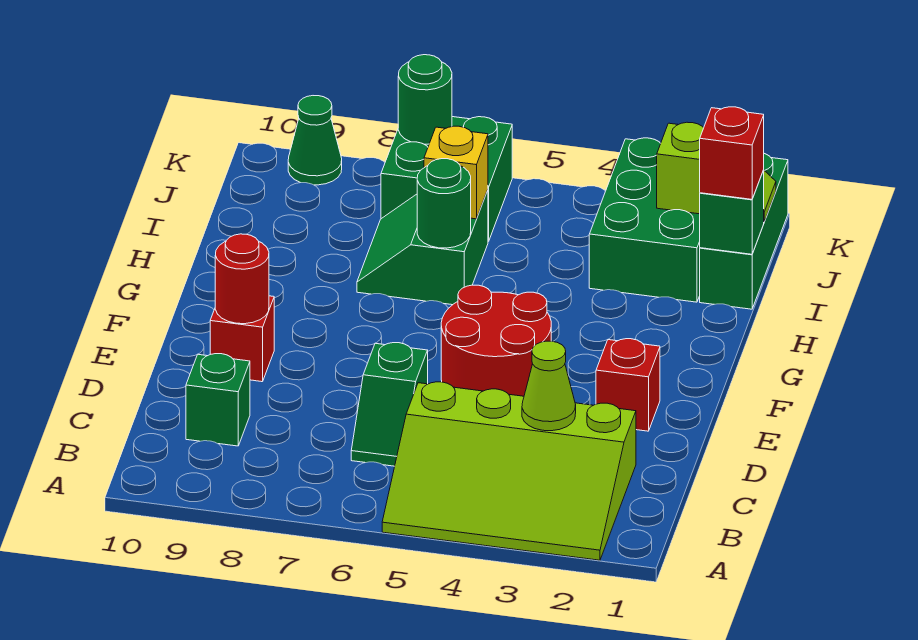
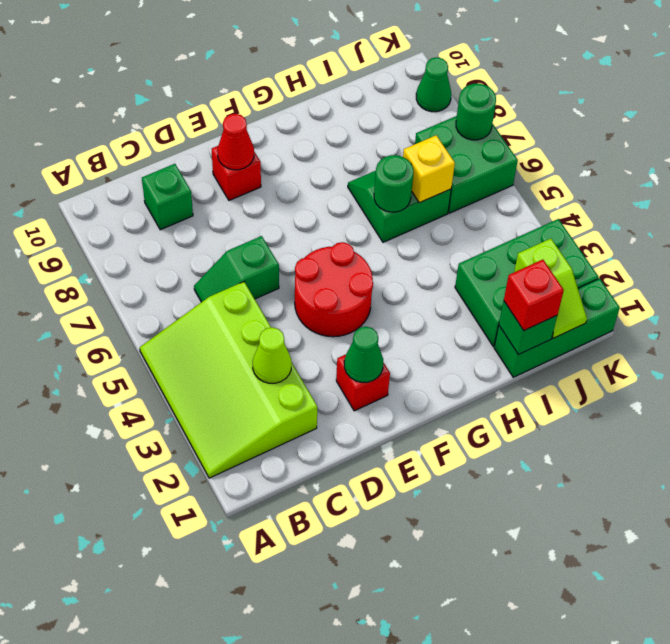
none -> green cone E2 level 2
red round brick E9 level 2 -> red cone E9 level 2

